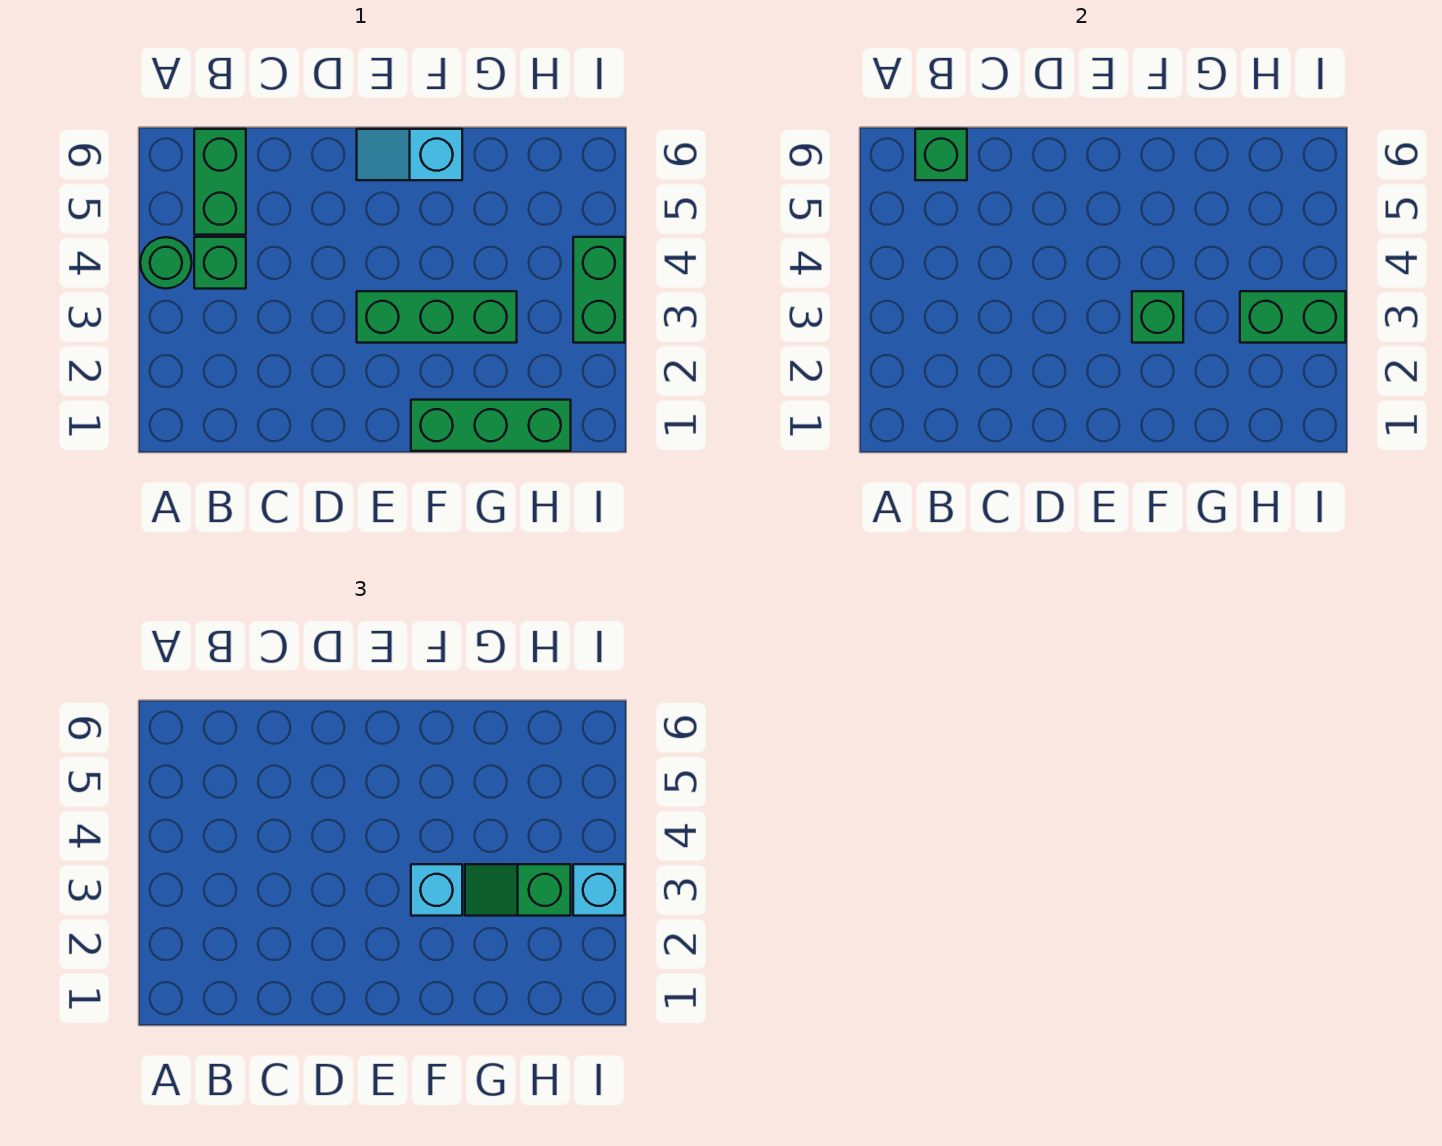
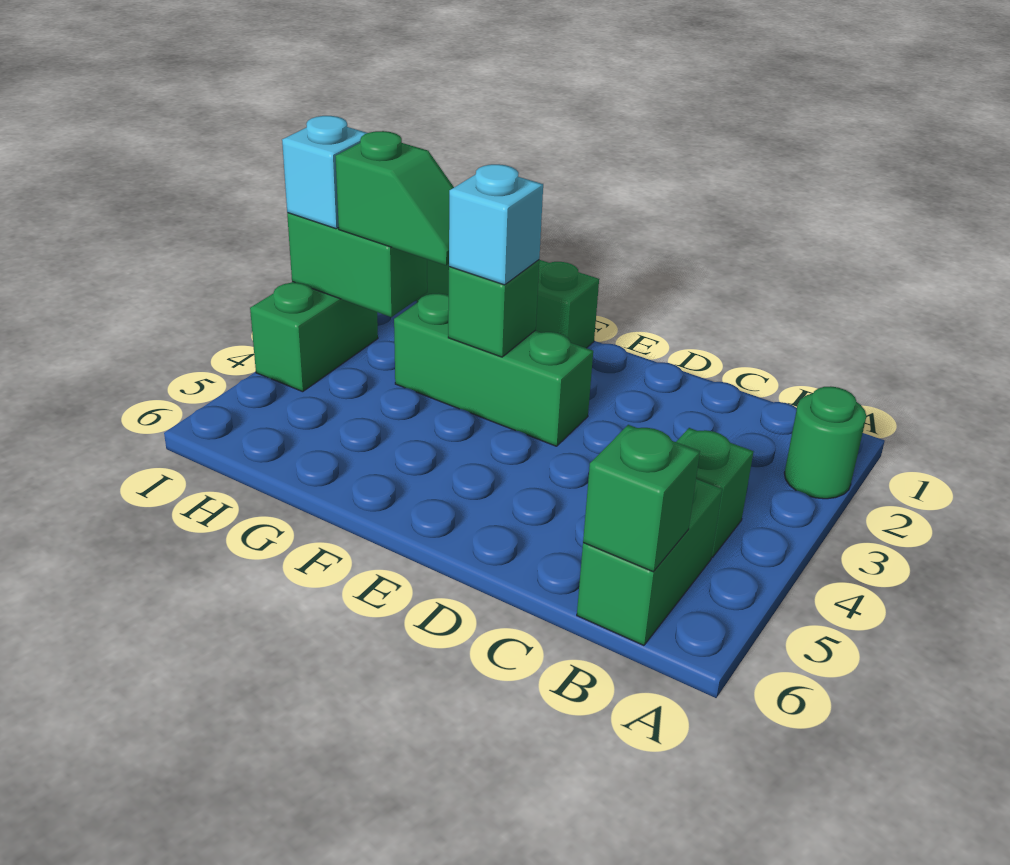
green round brick A4 level 1 -> green round brick A2 level 1
cyan slope E6:F6 level 1 top F -> none

